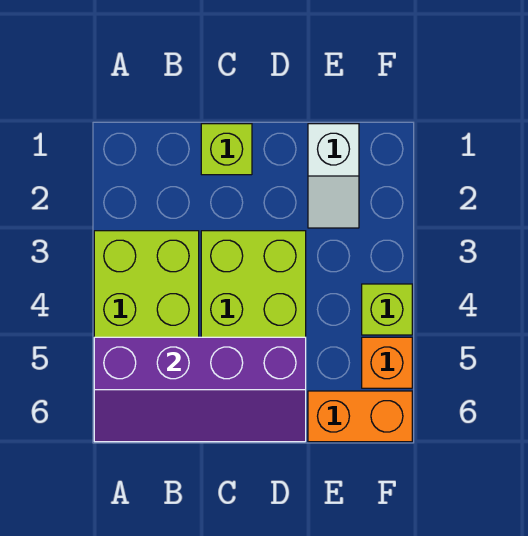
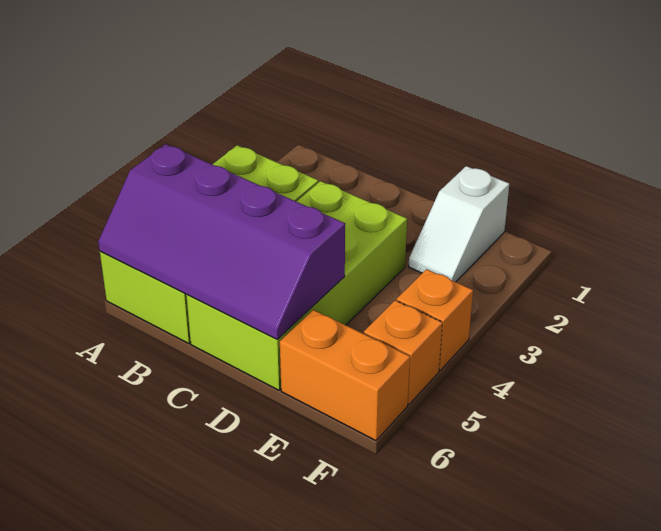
lime brick C1 level 1 -> none
lime brick F4 level 1 -> orange brick F4 level 1

